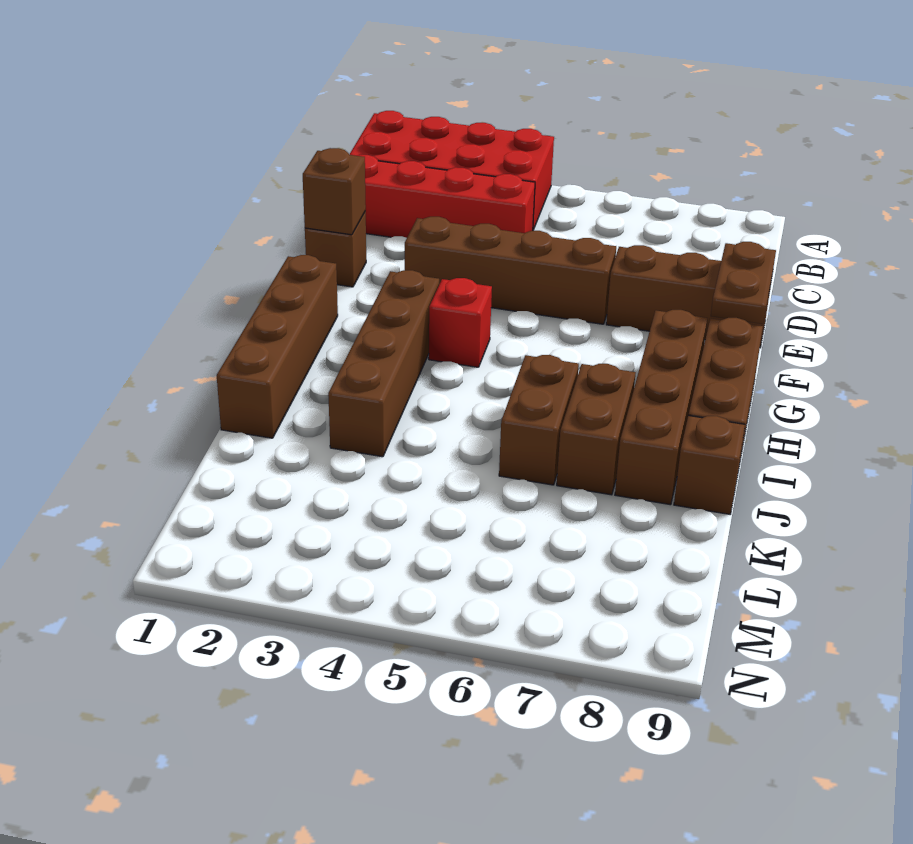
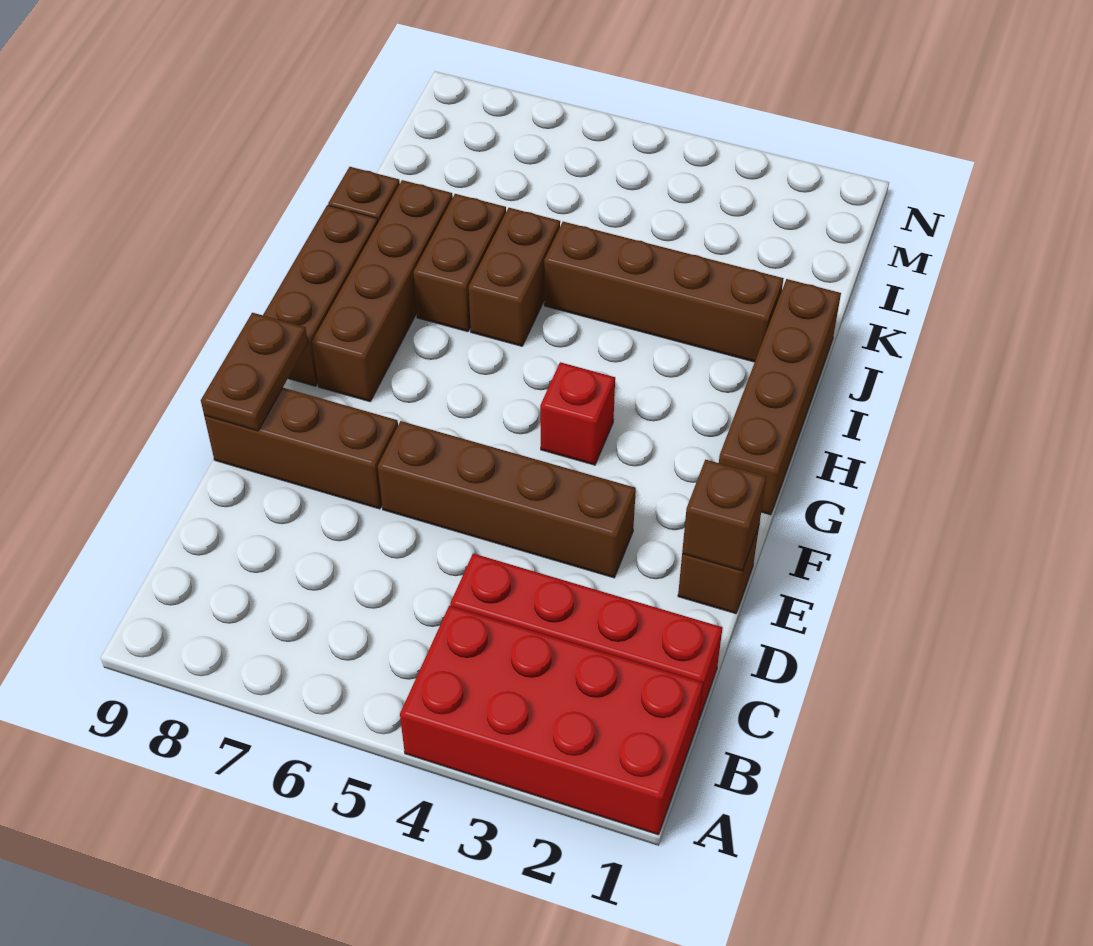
brown brick G3:J3 level 1 -> brown brick J2:J5 level 1

